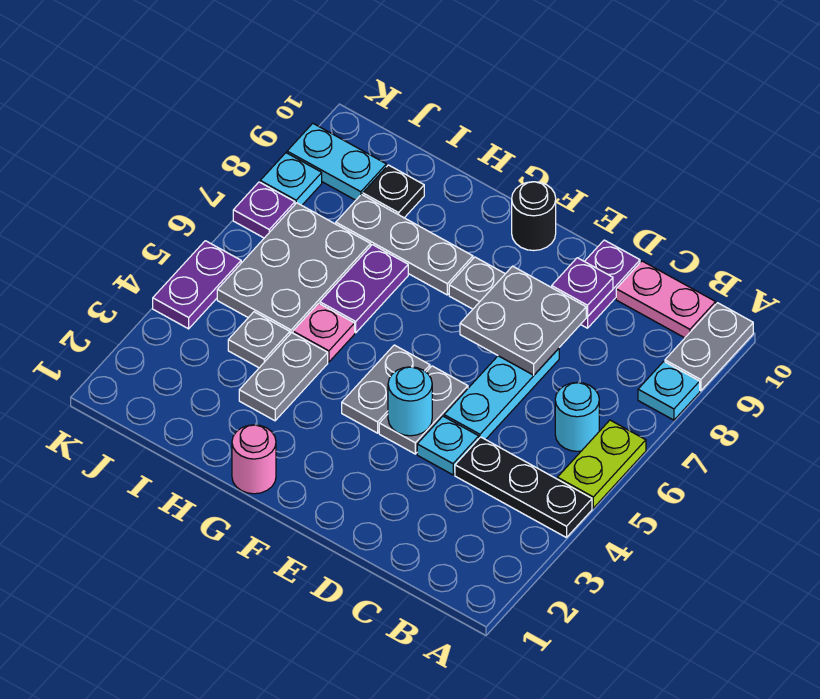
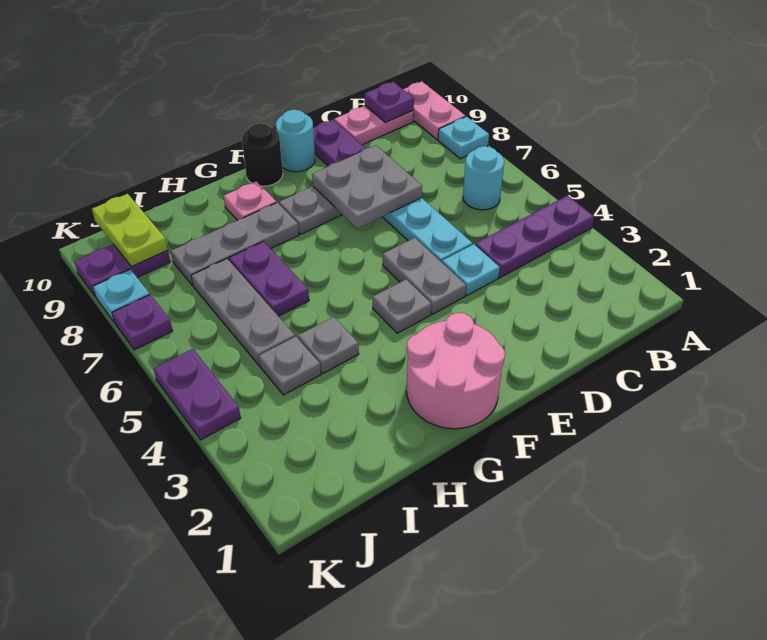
black plate A4:C4 level 1 -> purple plate A4:C4 level 1
lime plate A5:A6 level 1 -> lime plate J9:J10 level 2
grey plate A9:A10 level 1 -> pink plate A9:A10 level 1
purple plate D9 level 2 -> purple plate B10 level 2
cyan round brick E4 level 2 -> cyan round brick E10 level 1
grey plate F4:F5 level 1 -> grey plate F4 level 1
pink round brick G1 level 1 -> pink round brick F1:G2 level 1
grey plate H3:H4 level 1 -> grey plate H4 level 1
pink plate H5 level 1 -> pink plate G9 level 1
grey plate I5:J7 level 1 -> grey plate I5:I7 level 1
black plate I9 level 1 -> none
cyan plate J9:K9 level 1 -> purple plate J9:K9 level 1

